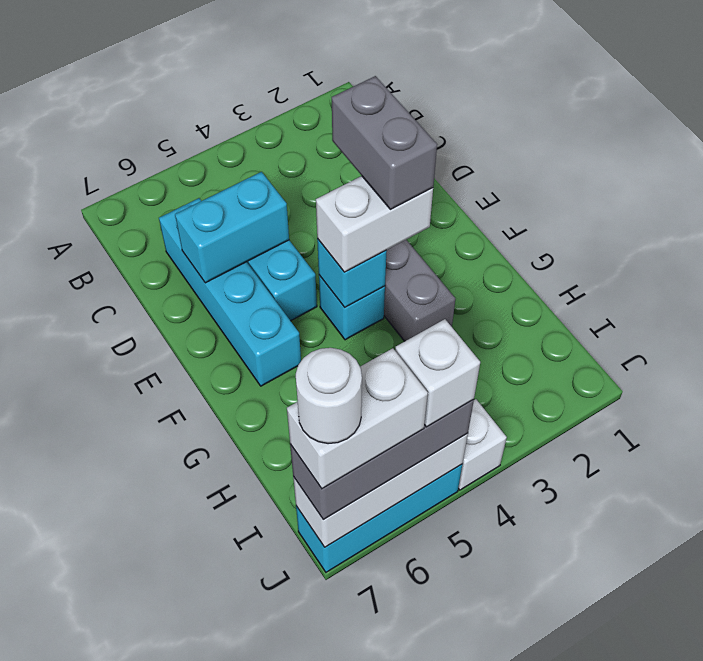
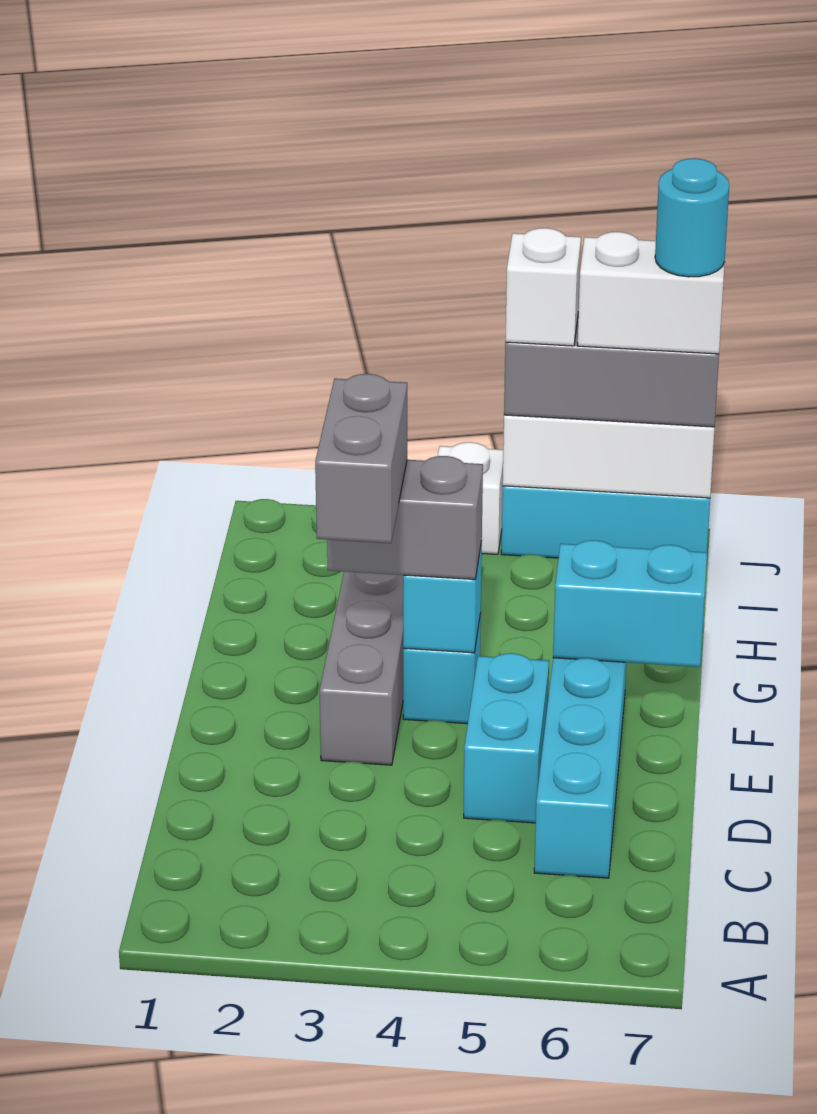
cyan brick D5:D6 level 2 -> cyan brick F6:F7 level 2
white brick F3:F4 level 3 -> grey brick F3:F4 level 3
white round brick J7 level 5 -> cyan round brick J7 level 5

